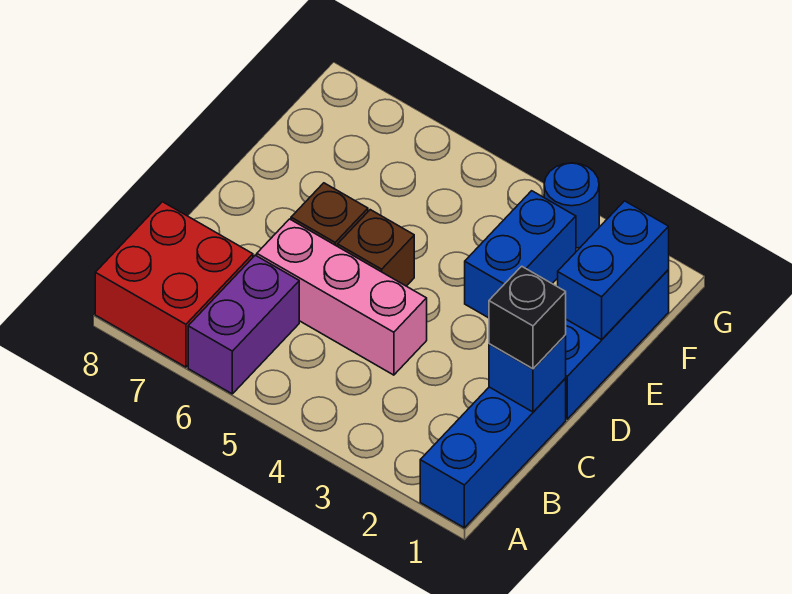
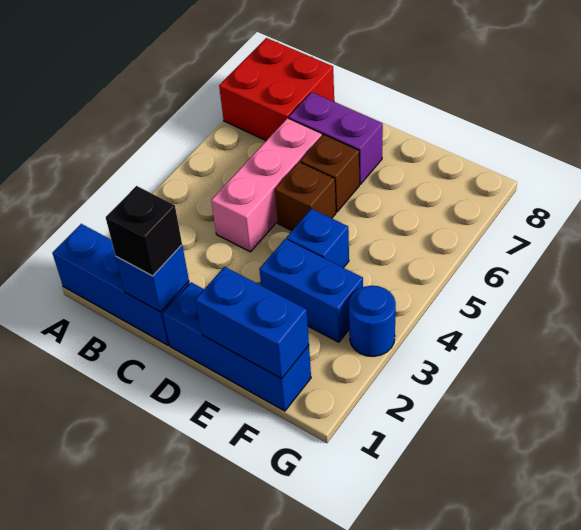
purple brick A6:B6 level 1 -> purple brick C7:D7 level 1
none -> blue brick E4 level 1

